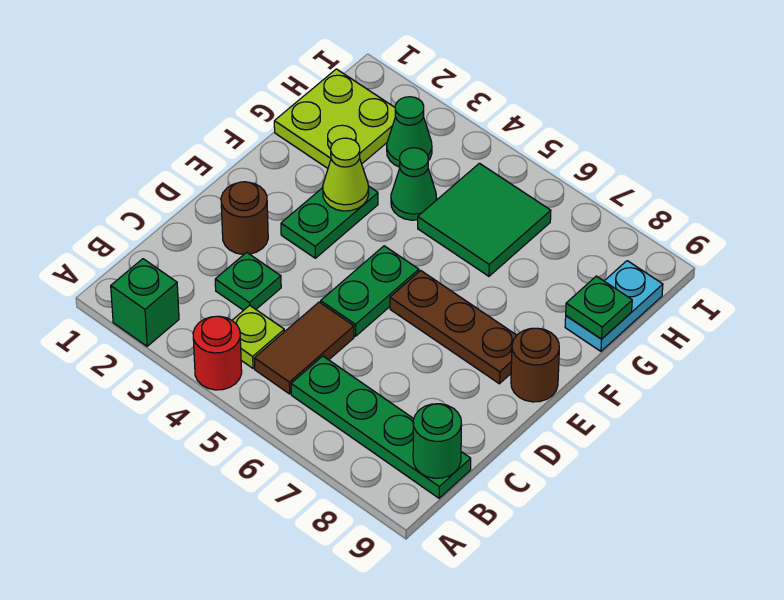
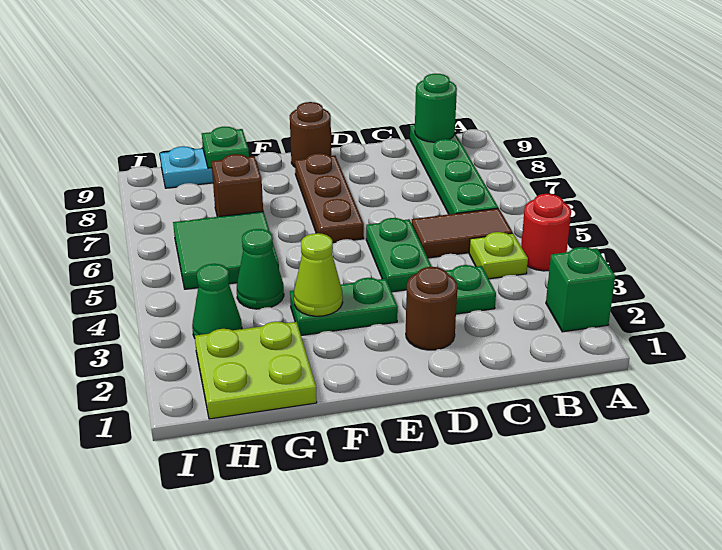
green plate D5:E5 level 1 -> green plate D4:D5 level 1
none -> brown brick G7 level 1

